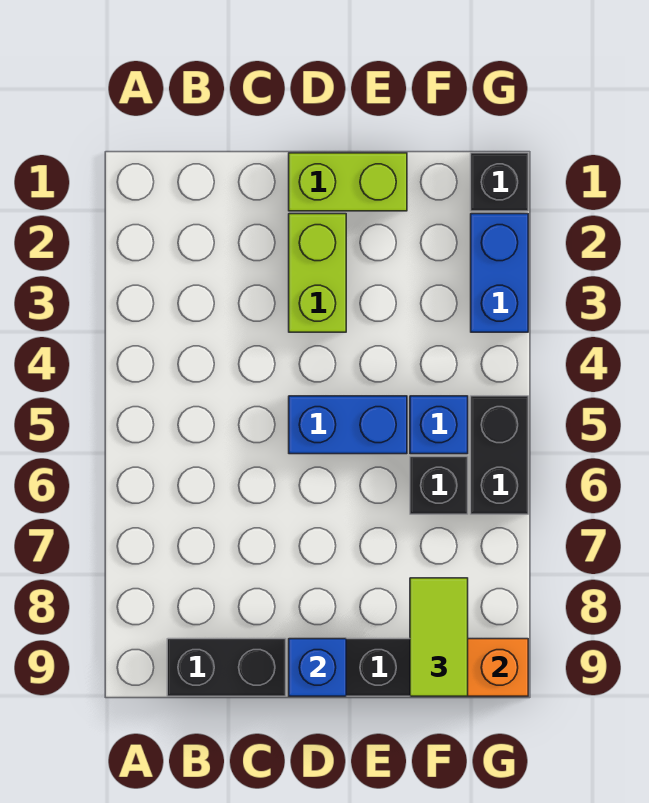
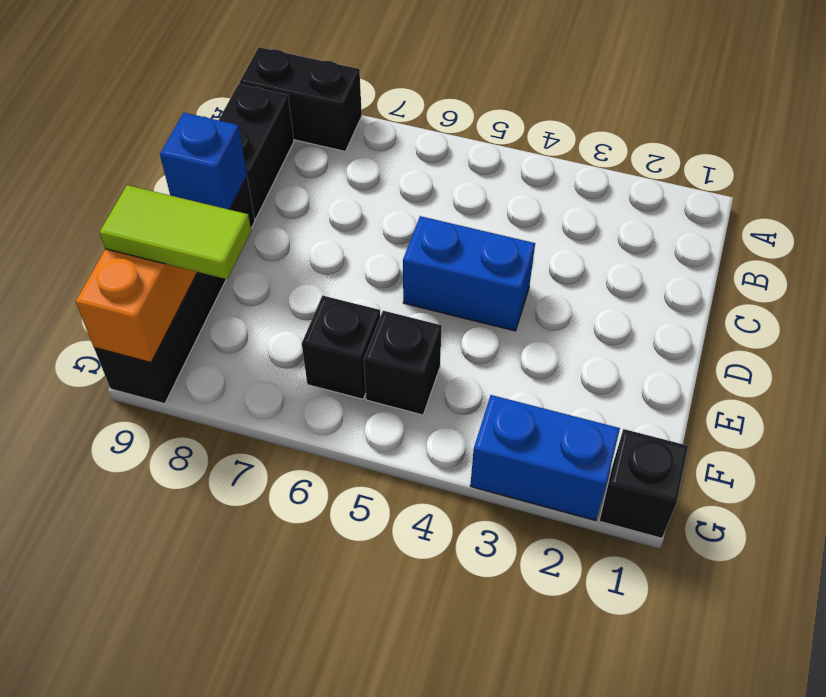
lime brick D1:E1 level 1 -> none
lime brick D2:D3 level 1 -> none
blue brick D5:E5 level 1 -> blue brick D4:D5 level 1
blue brick F5 level 1 -> black brick F5 level 1
black brick G5:G6 level 1 -> black brick A8:A9 level 1

